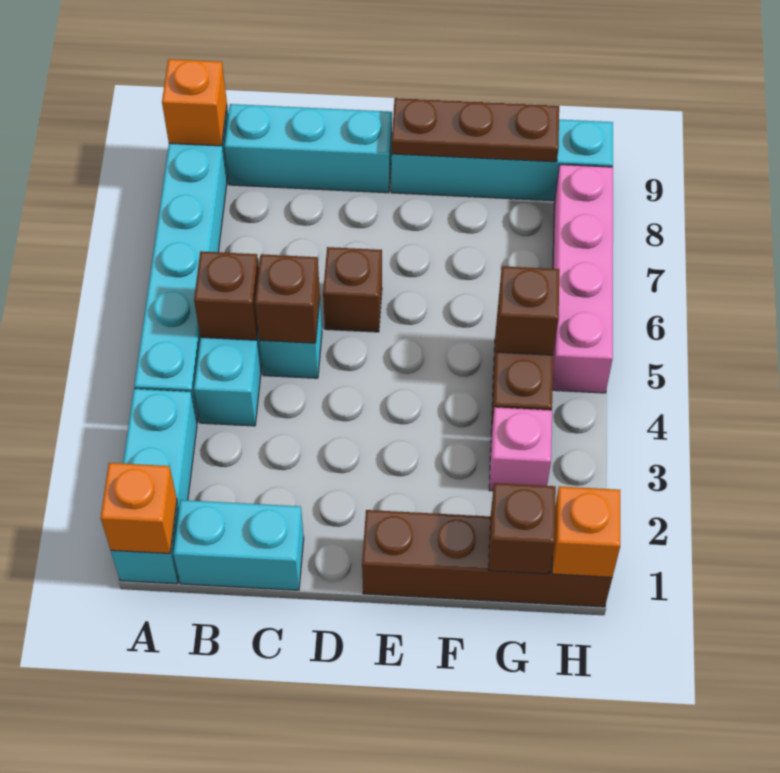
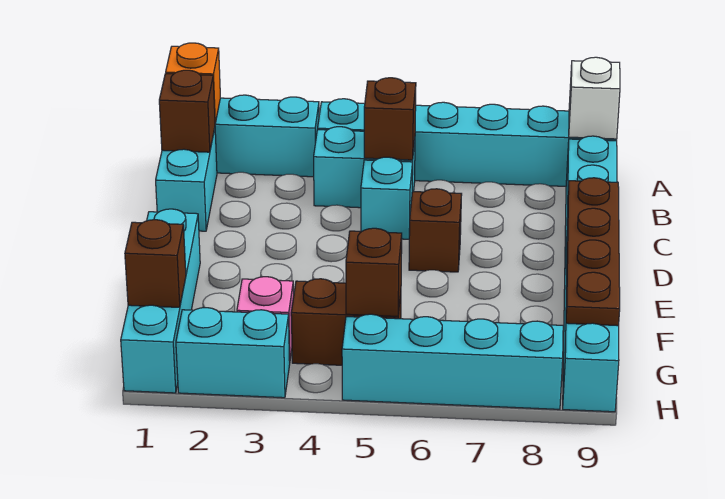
orange brick A9 level 2 -> white brick A9 level 2
brown brick C5 level 2 -> brown brick B1 level 2
brown brick E1:H1 level 1 -> cyan brick E1:H1 level 1
brown plate E9:G9 level 2 -> brown plate D9:G9 level 2
orange brick H1 level 2 -> none
none -> cyan brick H2:H3 level 1
pink brick H5:H8 level 1 -> cyan brick H5:H8 level 1

